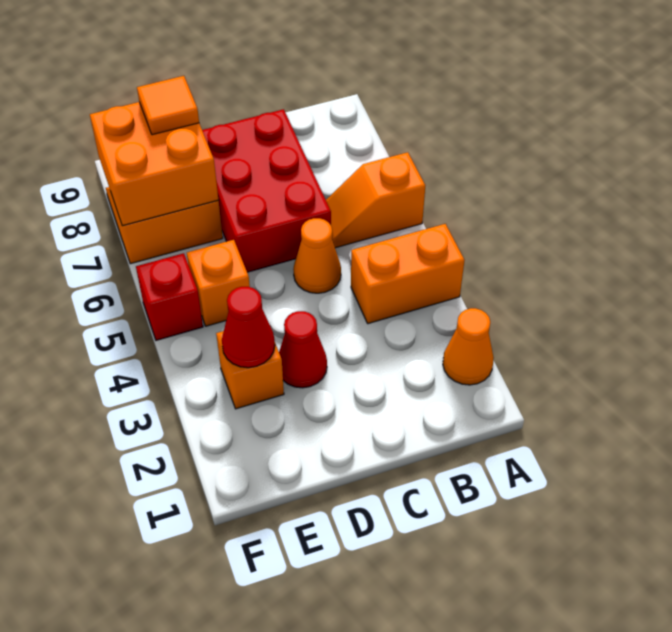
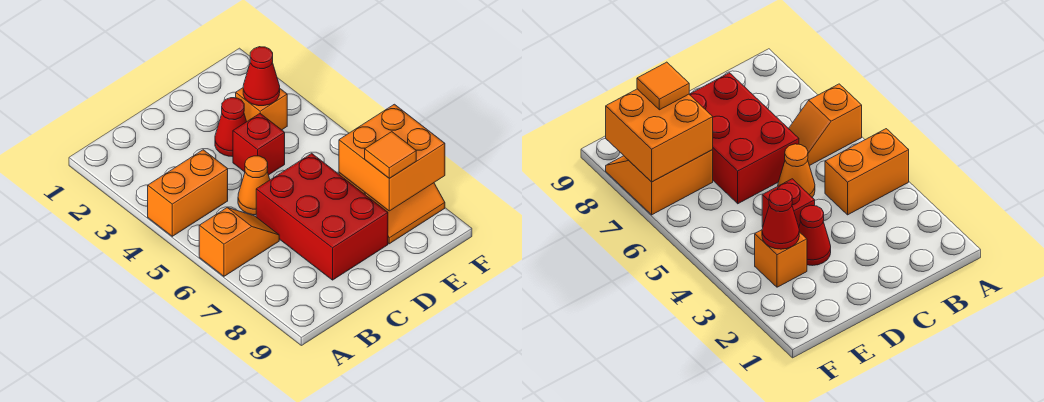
orange cone A2 level 1 -> none
orange brick E5 level 1 -> none
red brick F5 level 1 -> red brick D4 level 1

